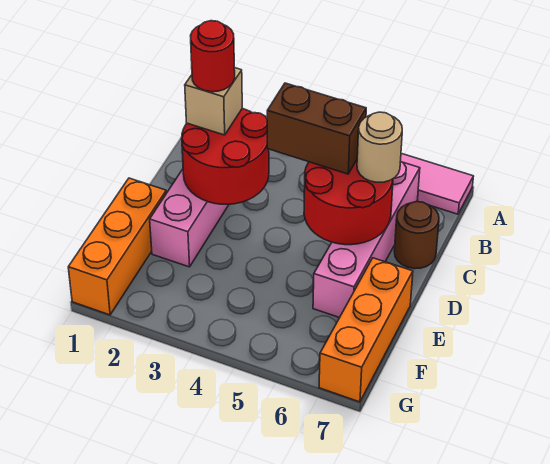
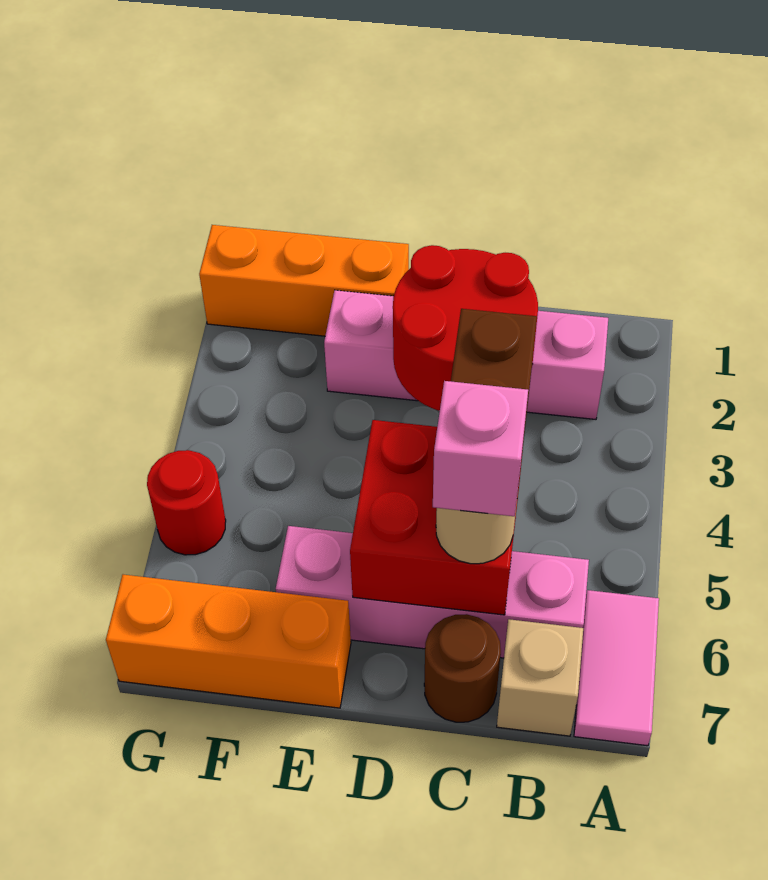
tan brick C2 level 3 -> tan brick B7 level 1
red round brick C2 level 4 -> red round brick G5 level 1
red round brick C5:D6 level 2 -> red brick C5:D6 level 2
none -> pink brick C6 level 4

